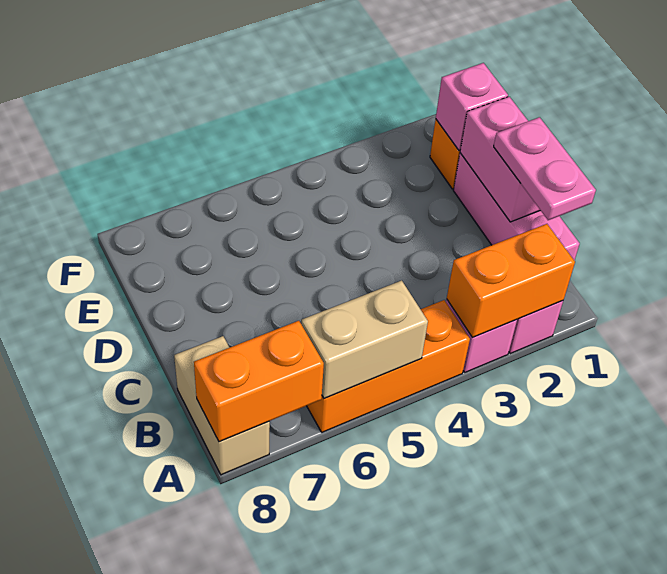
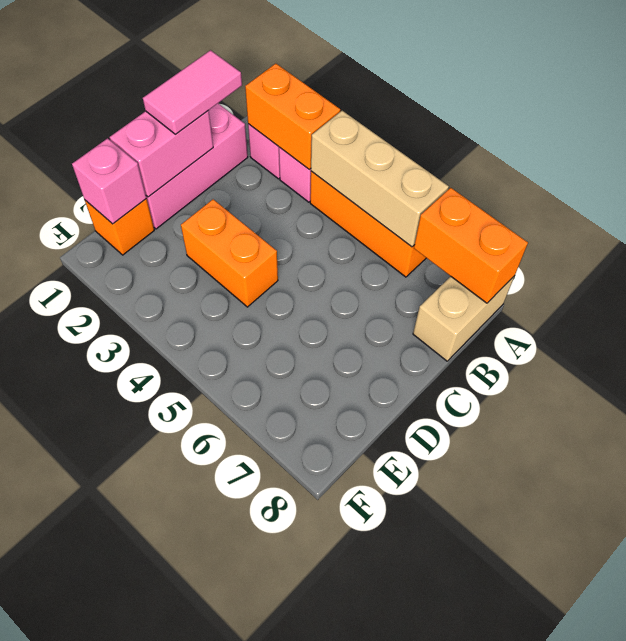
tan brick A5:A6 level 2 -> tan brick A4:A6 level 2
pink plate B1:C1 level 3 -> pink tile B1:C1 level 3
none -> orange brick D3:D4 level 1

